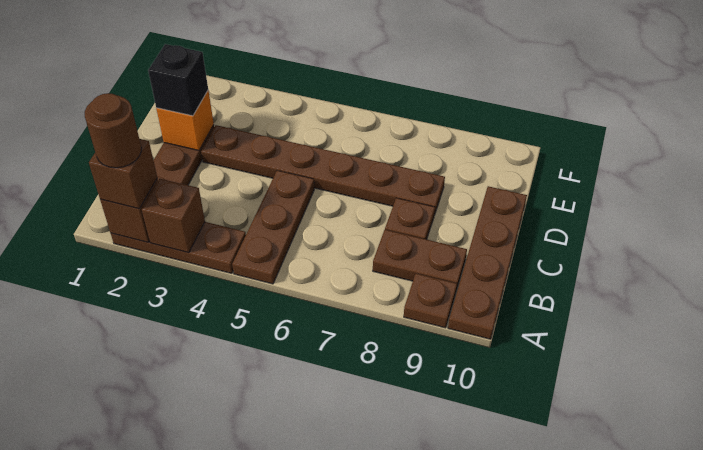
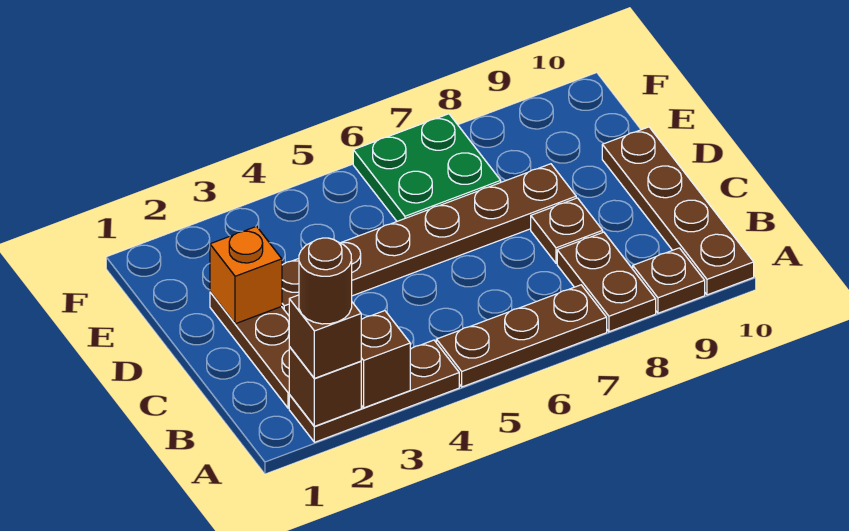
brown plate A5:C5 level 1 -> brown plate A5:A7 level 1
brown plate B8:B9 level 1 -> brown plate A8:B8 level 1
black brick D2 level 3 -> none
none -> green plate E6:F7 level 1

